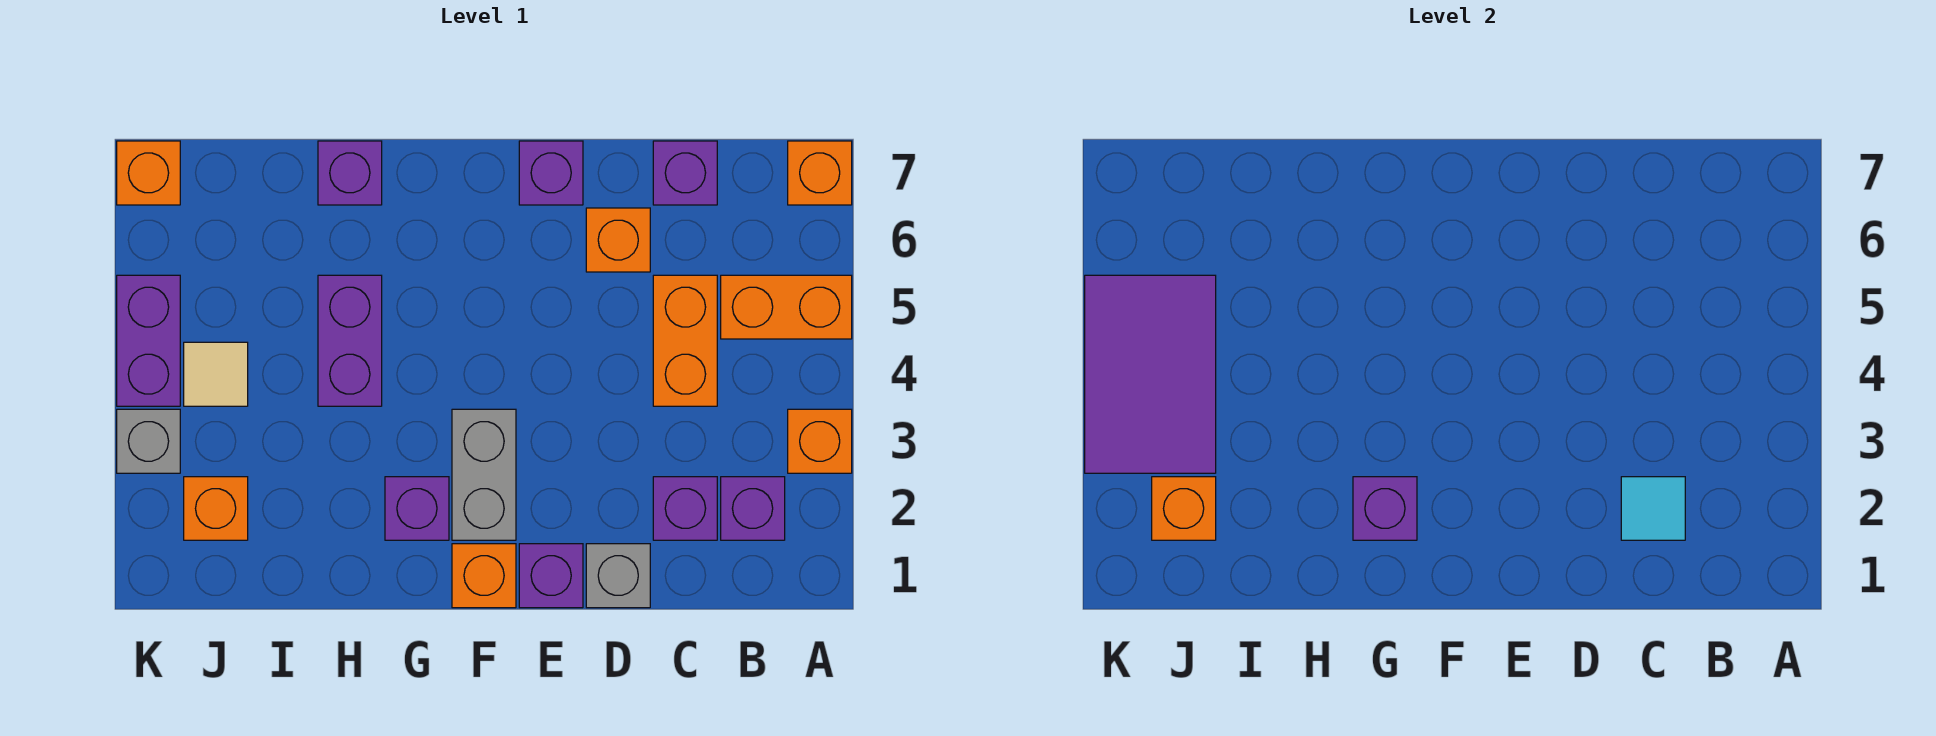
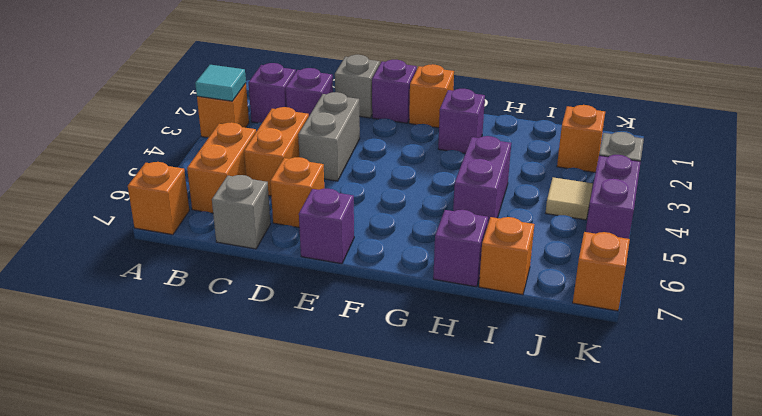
orange brick A5:B5 level 1 -> orange brick B5:B6 level 1
cyan tile C2 level 2 -> cyan tile A3 level 2
purple brick C7 level 1 -> grey brick C7 level 1
grey brick F2:F3 level 1 -> grey brick D3:D4 level 1
purple brick G2 level 2 -> none
orange brick J2 level 2 -> orange brick I7 level 1
purple tile J3:K5 level 2 -> none

